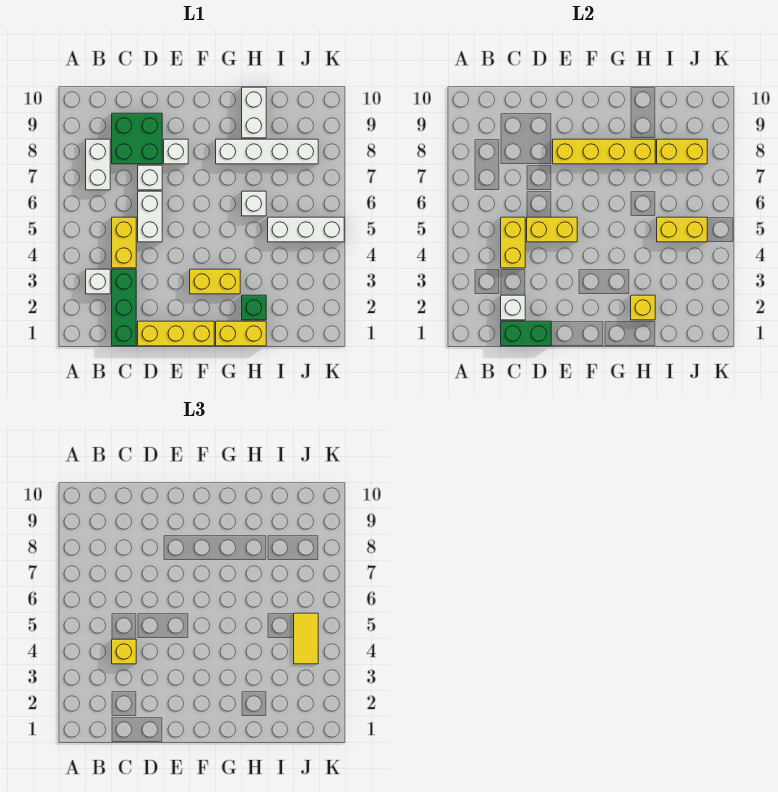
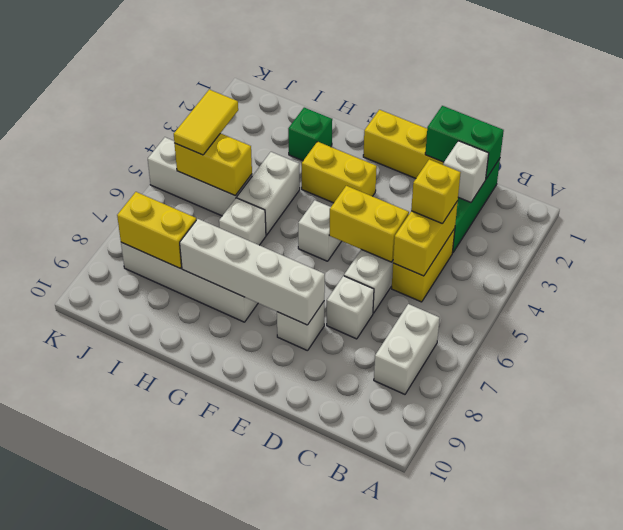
white brick B3 level 1 -> white brick F5 level 1
green brick C8:D9 level 1 -> none
yellow brick E8:H8 level 2 -> white brick E8:H8 level 2
yellow brick G1:H1 level 1 -> none
yellow brick H2 level 2 -> none
white brick H9:H10 level 1 -> white brick H4:H5 level 1

